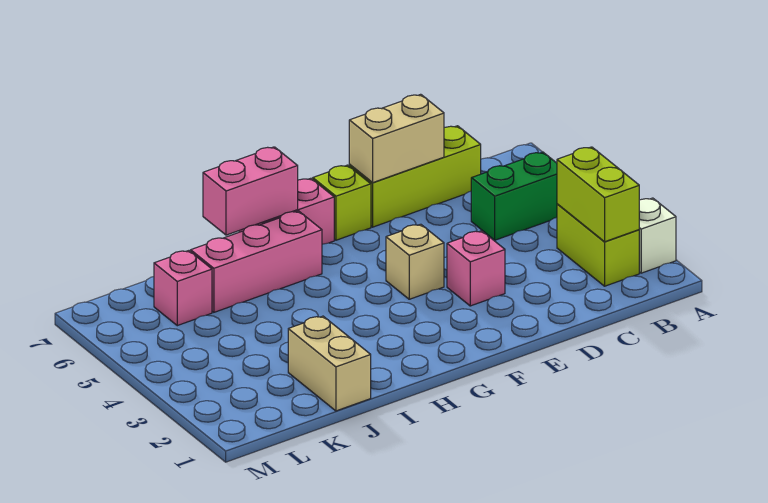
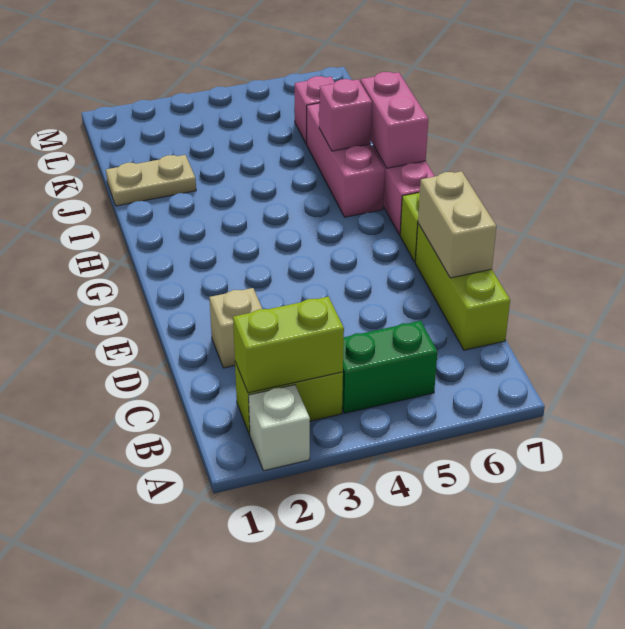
green brick B5:C5 level 1 -> green brick B4:B5 level 1
pink brick E3 level 1 -> pink brick I6 level 2
tan brick F4 level 1 -> tan brick D2 level 1
tan brick J1:J2 level 1 -> tan plate J1:J2 level 1

